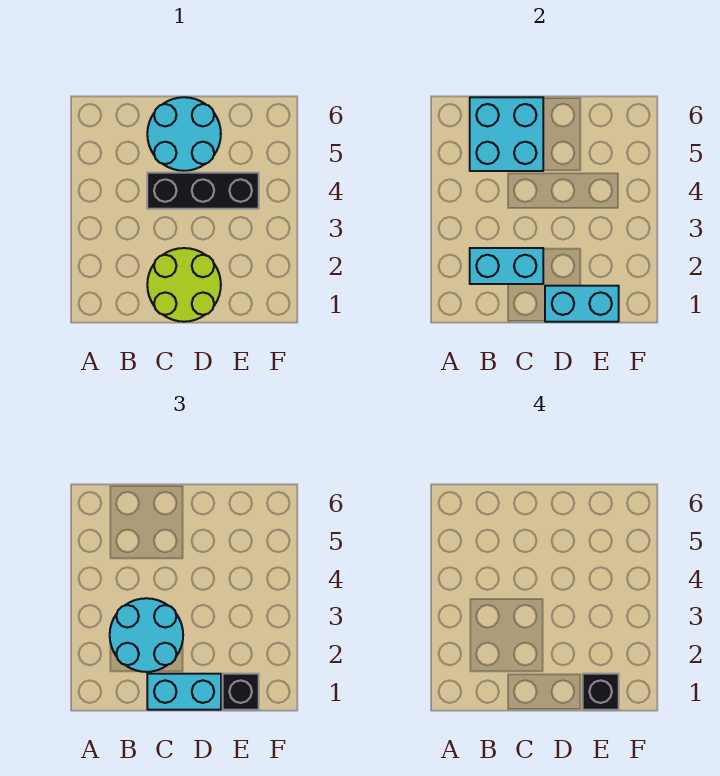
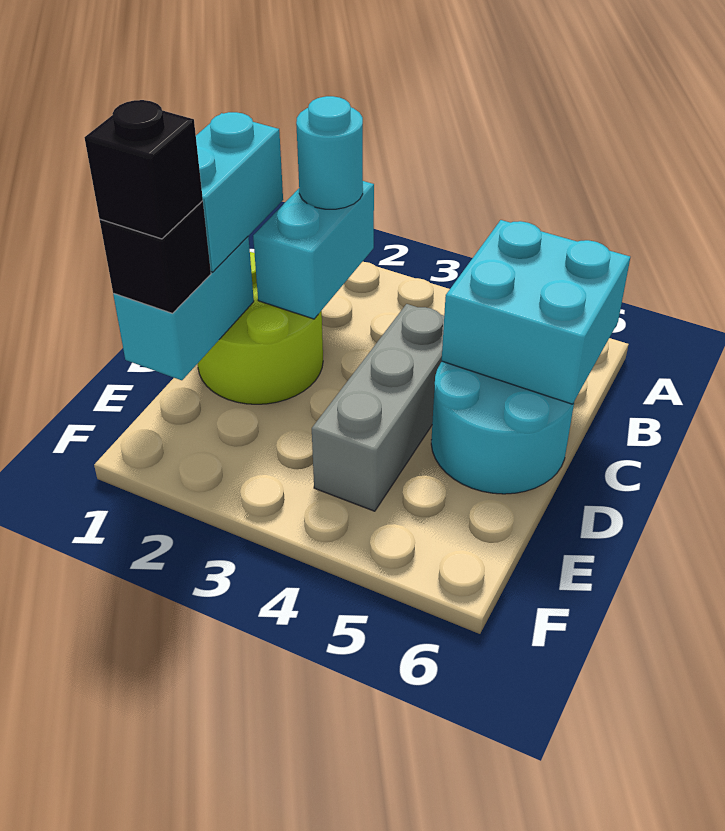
cyan round brick B2:C3 level 3 -> cyan round brick B2 level 3
black brick C4:E4 level 1 -> grey brick C4:E4 level 1

